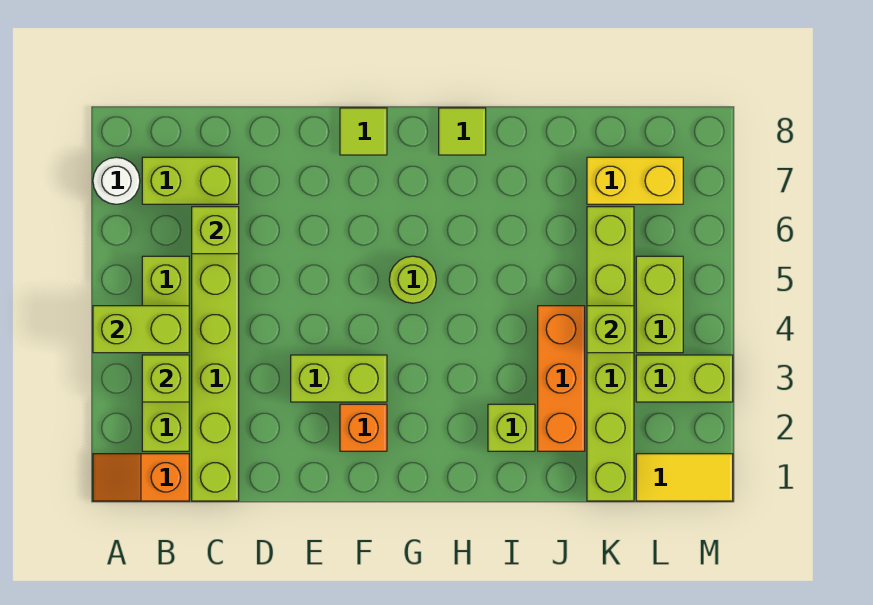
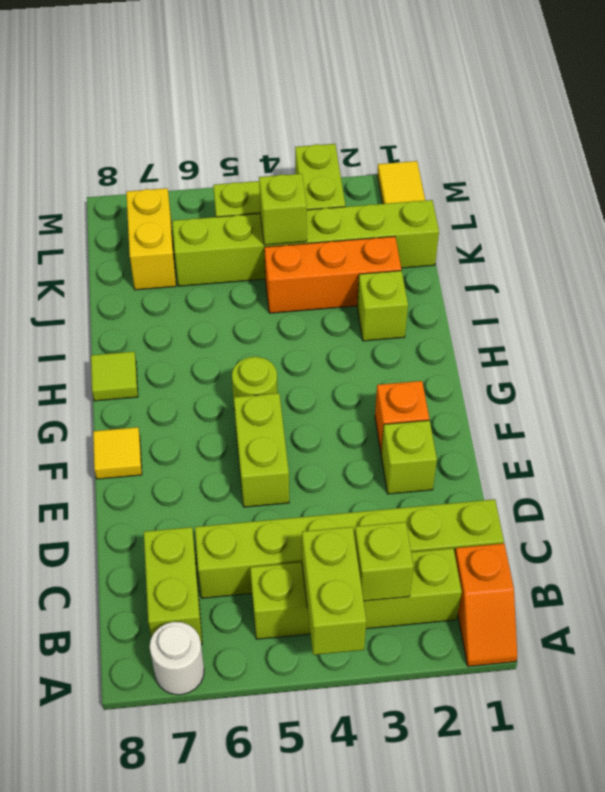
lime brick C6 level 2 -> lime brick E2 level 1
lime brick E3:F3 level 1 -> lime brick E5:F5 level 1
lime tile F8 level 1 -> yellow tile F8 level 1

